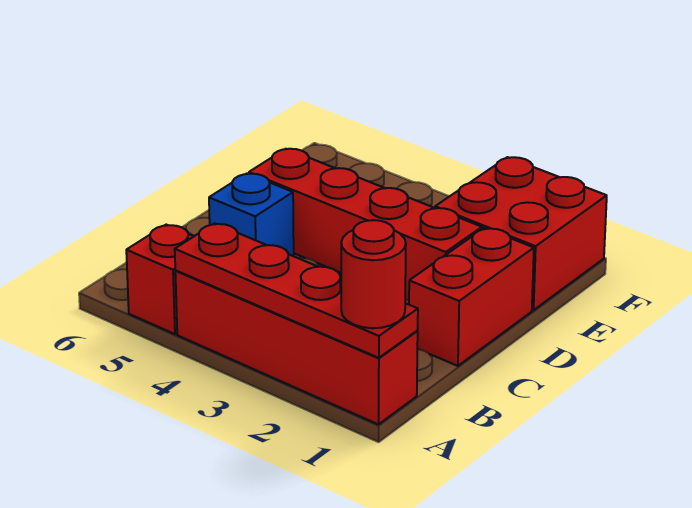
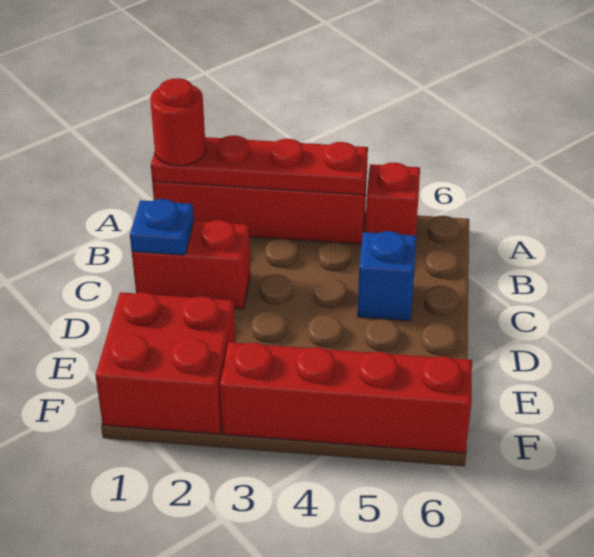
red brick C1:D1 level 1 -> red brick C1:C2 level 1
none -> blue plate C1 level 2
red brick D2:D5 level 1 -> red brick F3:F6 level 1

